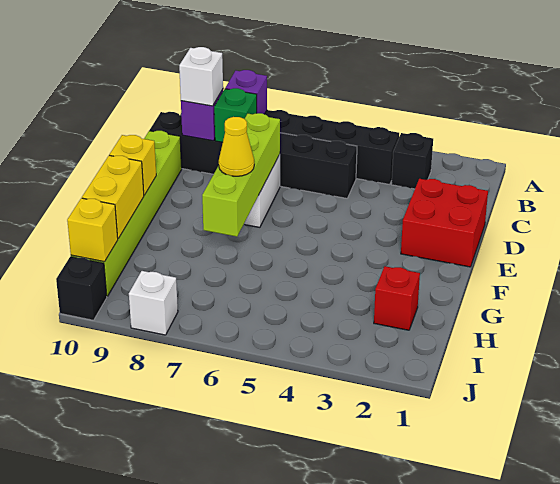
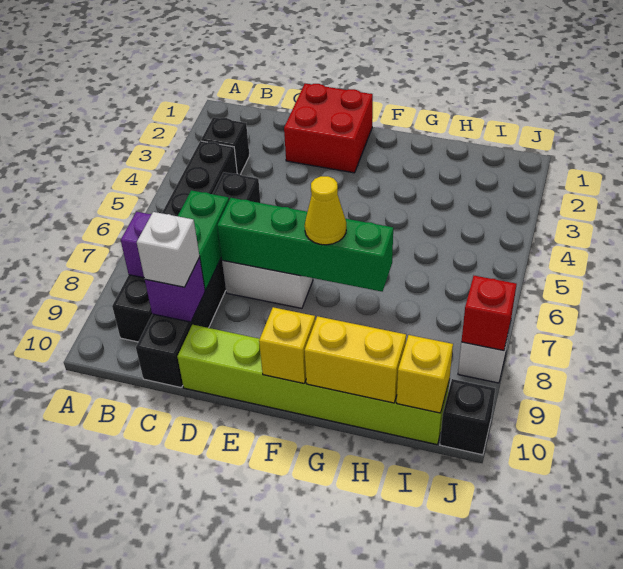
green brick C8 level 2 -> green brick C7:C8 level 2
lime brick D7:G7 level 2 -> green brick D7:G7 level 2
red brick H2 level 1 -> red brick J8 level 2

